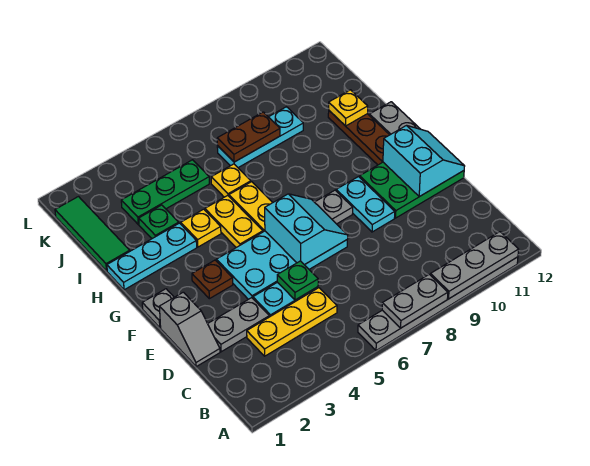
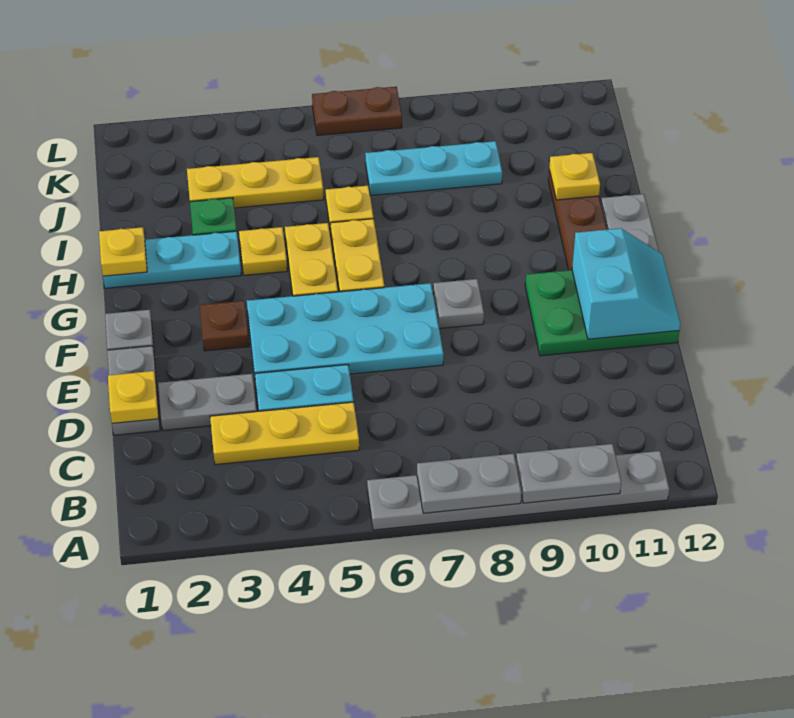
grey plate A9:A11 level 2 -> grey plate A9:A10 level 2
grey slope D1:E1 level 1 top E -> grey plate D1:E1 level 1
none -> yellow plate D1 level 2
green plate D5 level 2 -> none
cyan slope E6:F7 level 2 top 6 -> none
cyan plate E9:F9 level 1 -> none
none -> yellow plate H1 level 2
green tile I1:K1 level 1 -> none
green plate J3:J5 level 1 -> yellow plate J3:J5 level 1
brown plate J7:J8 level 2 -> brown plate L6:L7 level 1

